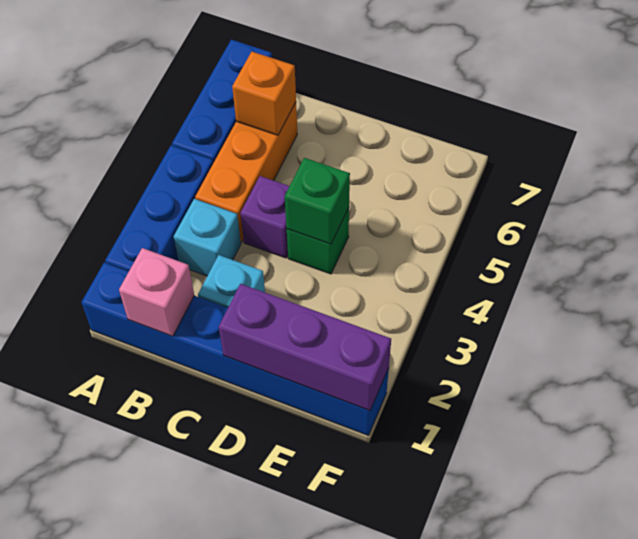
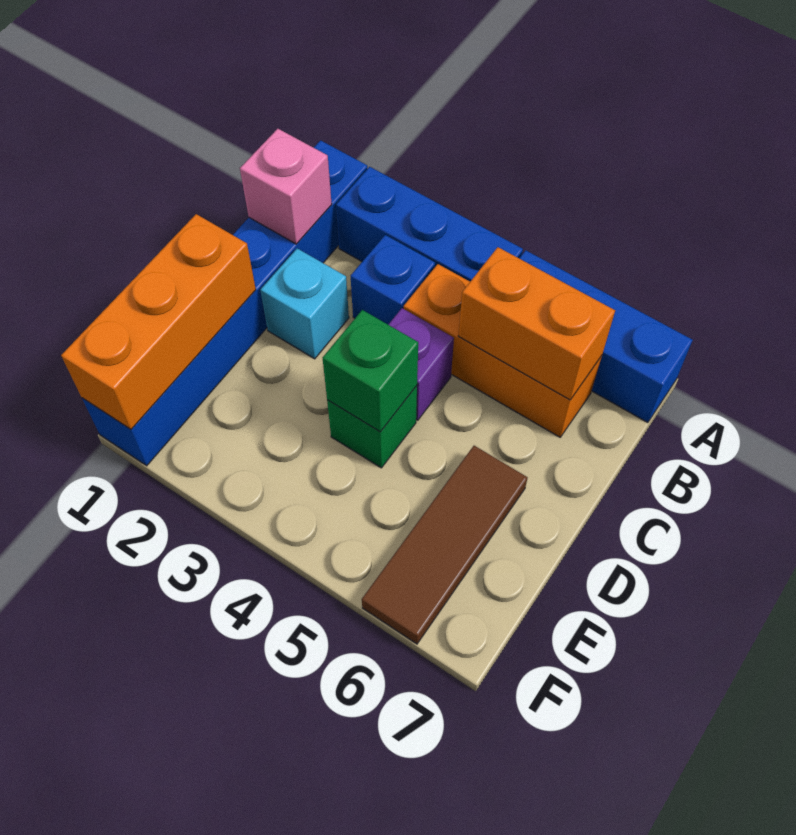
cyan brick B3 level 1 -> blue brick B3 level 1
orange brick B6 level 2 -> orange brick B5:B6 level 2
purple brick D1:F1 level 2 -> orange brick D1:F1 level 2
none -> brown tile D6:F6 level 1

